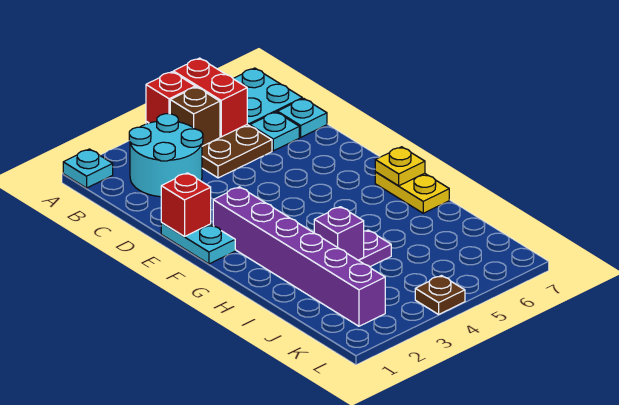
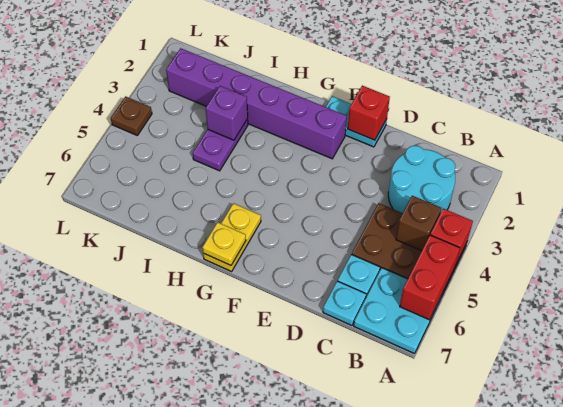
cyan plate A1 level 1 -> none
red brick A5:B5 level 2 -> red brick A5:A6 level 2
yellow plate G7:H7 level 1 -> yellow plate G6:G7 level 1

